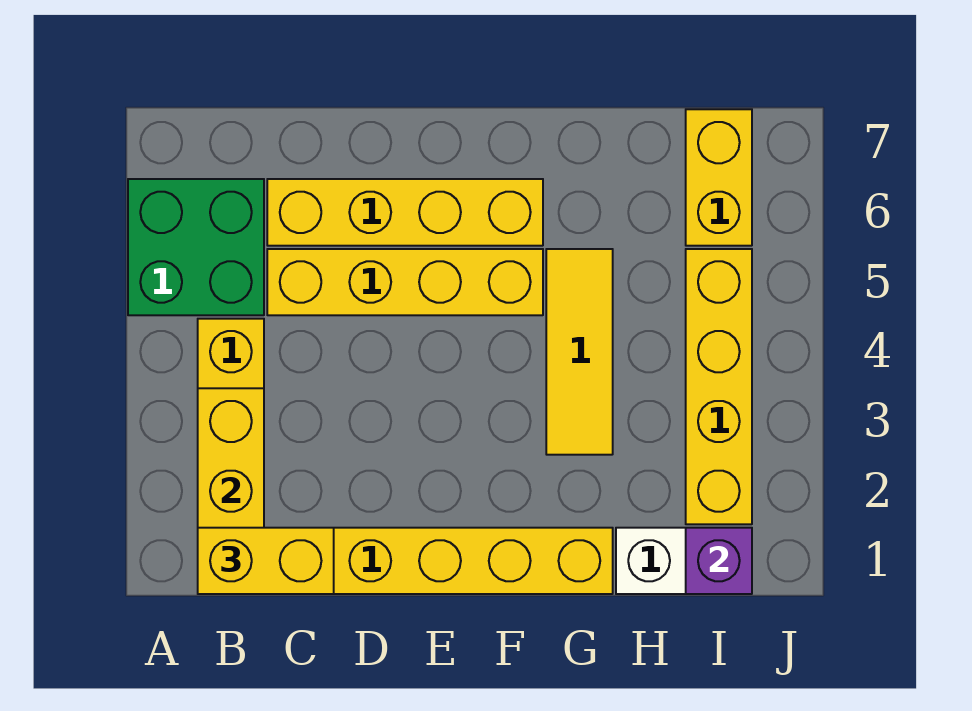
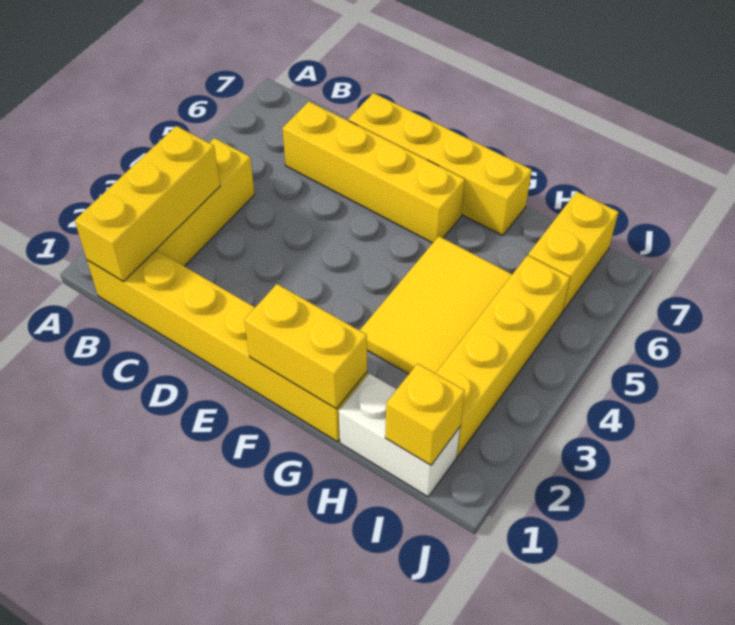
green brick A5:B6 level 1 -> none
yellow brick B1:C1 level 3 -> yellow brick F1:G1 level 2
yellow brick C5:F5 level 1 -> yellow brick D7:G7 level 1
yellow tile G3:G5 level 1 -> yellow tile G3:H5 level 1
purple brick I1 level 2 -> yellow brick I1 level 2

